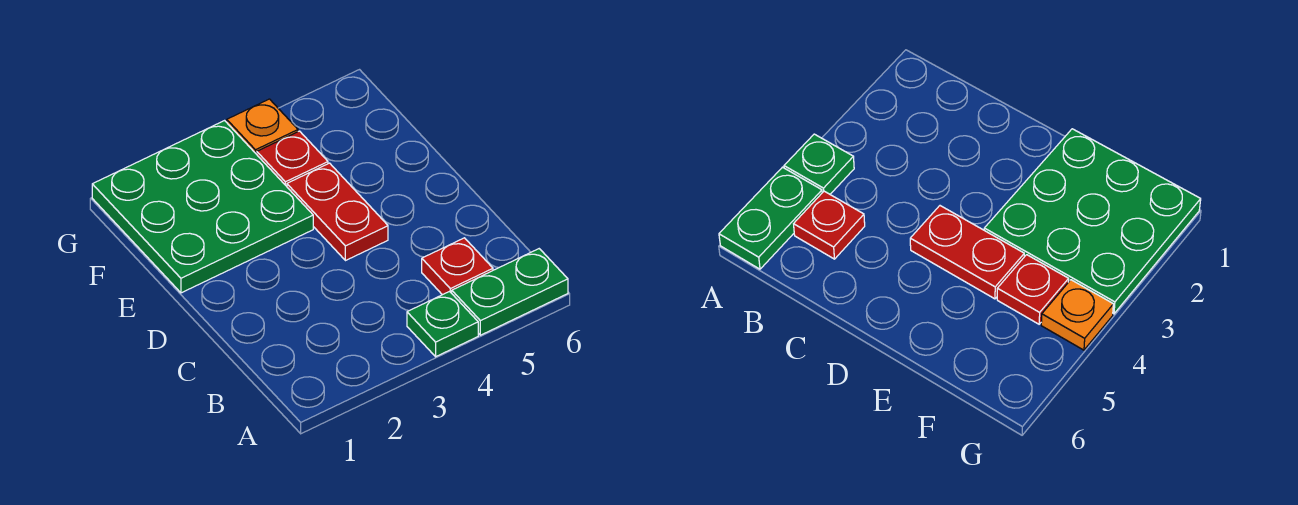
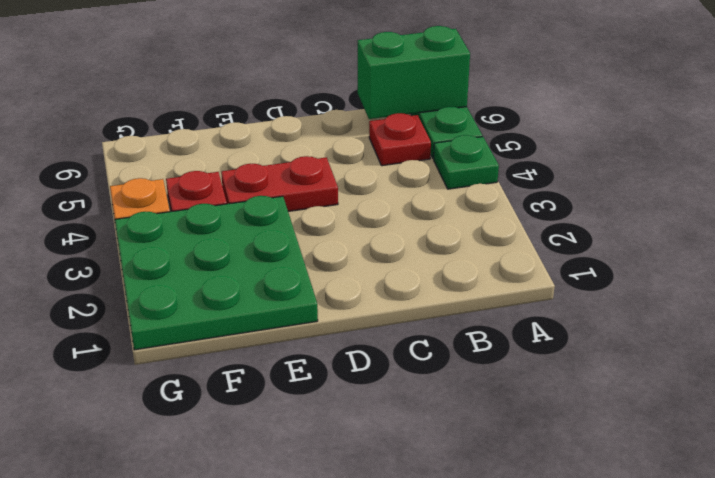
none -> green brick A6:B6 level 2

